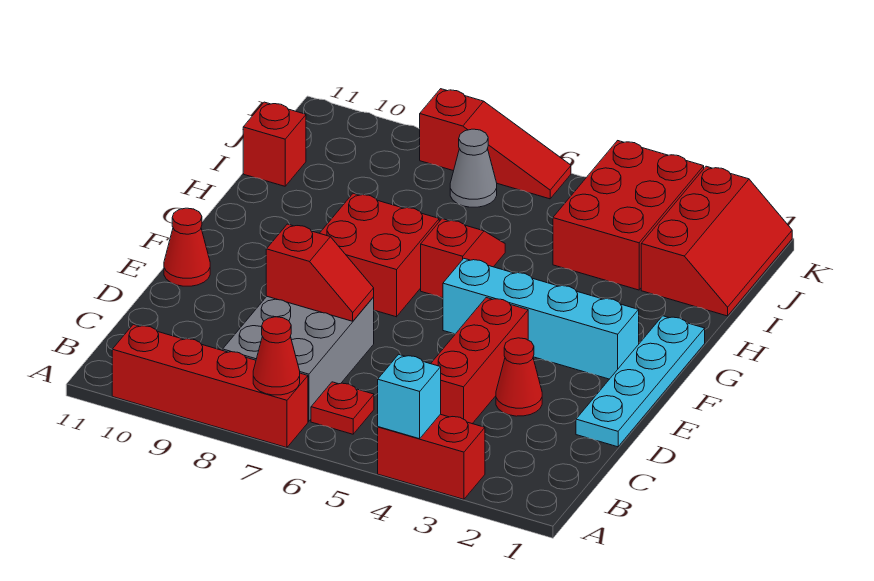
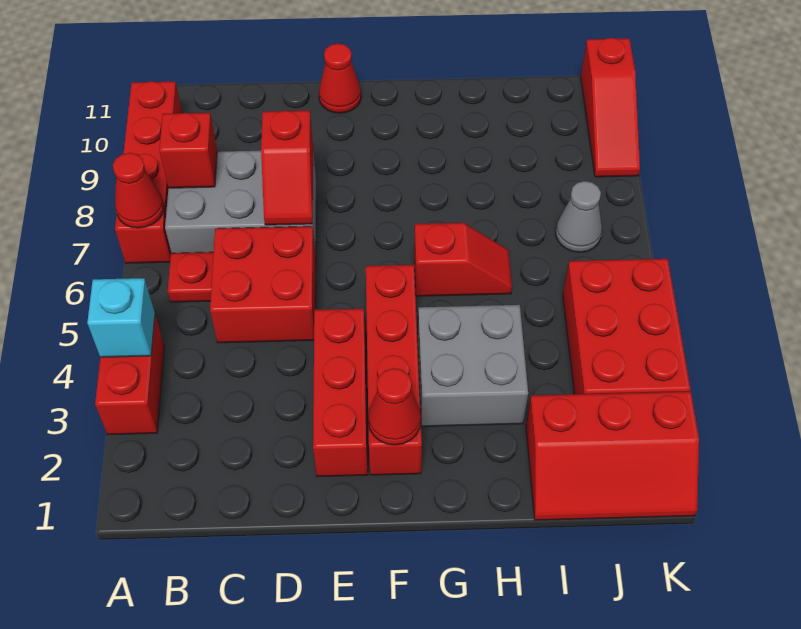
red brick C4:E4 level 1 -> red brick E2:E4 level 1
cyan plate D1:G1 level 1 -> none
red cone D3 level 1 -> red cone F2 level 2
cyan brick F2:F5 level 1 -> red brick F2:F5 level 1
red brick F7:G8 level 1 -> red brick C5:D6 level 1
none -> grey brick G3:H4 level 1
red brick I3:K4 level 1 -> red brick J3:K5 level 1
red brick I11 level 1 -> red brick B8 level 2
red slope K6:K8 level 1 top 8 -> red slope K9:K11 level 1 top 11

